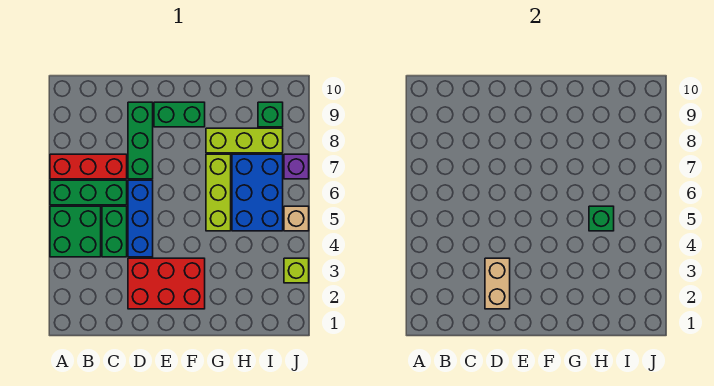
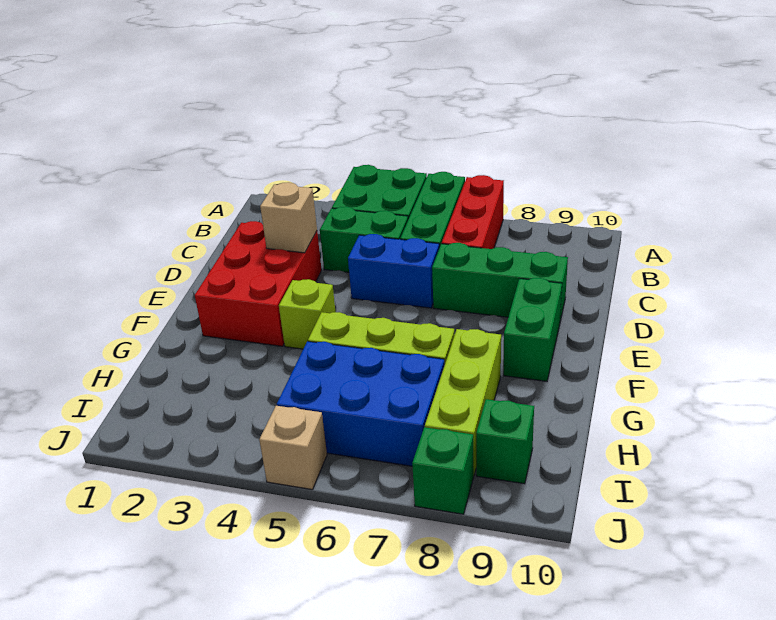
tan brick D2:D3 level 2 -> tan brick D3 level 2
blue brick D4:D6 level 1 -> blue brick D5:D6 level 1
green brick H5 level 2 -> green brick J8 level 1
lime brick J3 level 1 -> lime brick F4 level 1
purple brick J7 level 1 -> none

